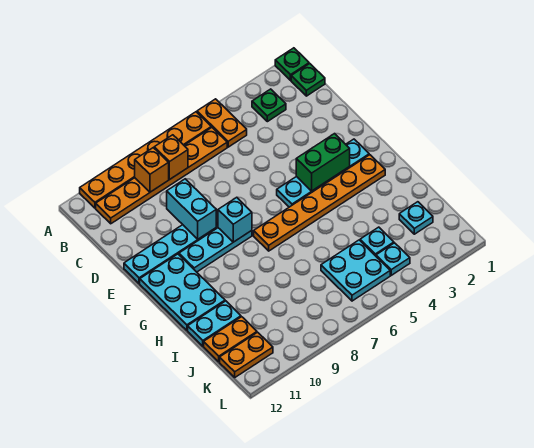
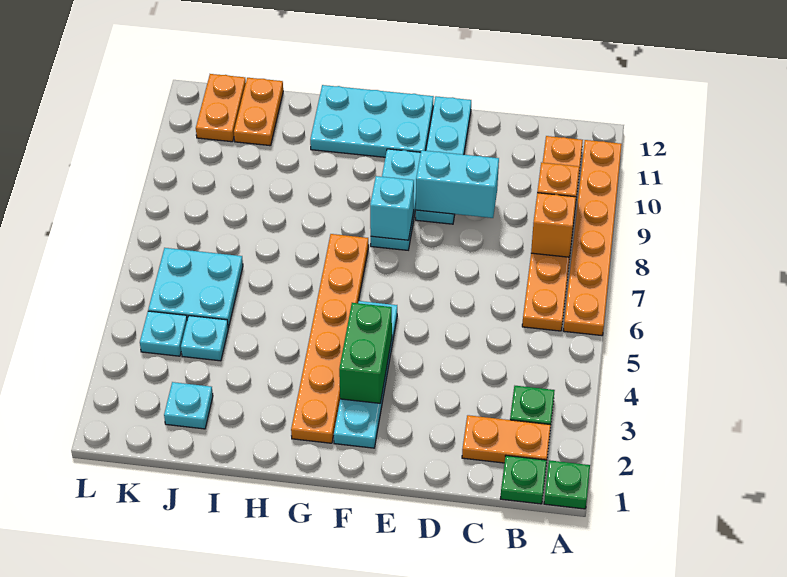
orange plate A5:B5 level 1 -> orange plate B2:C2 level 1
cyan plate I11:I12 level 1 -> none

